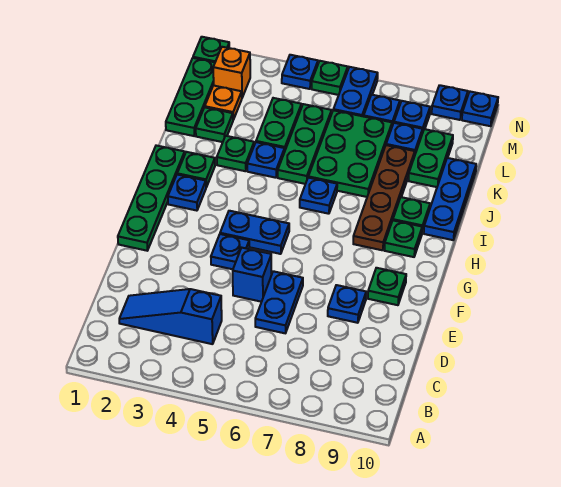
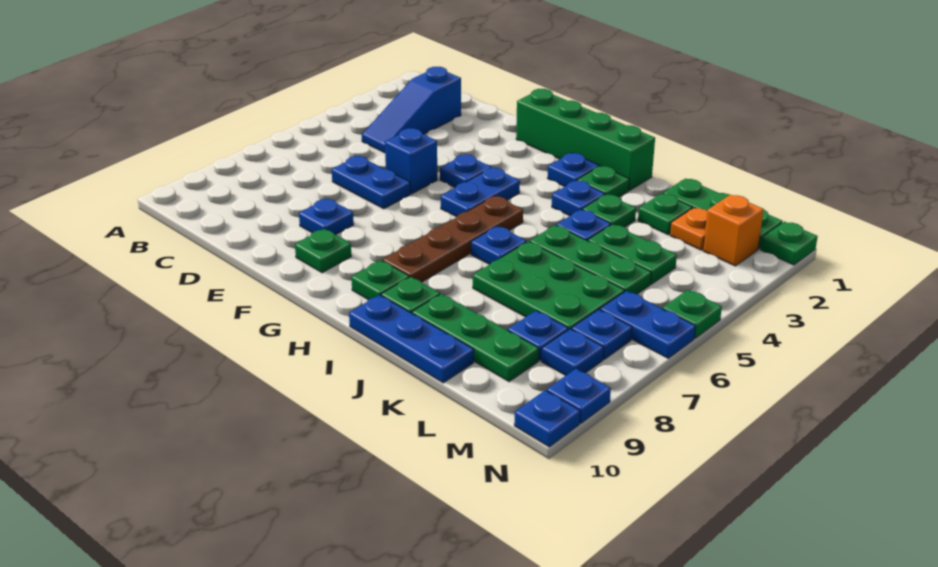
blue slope C2:C4 level 1 top 4 -> blue slope C2:C4 level 1 top 2
green plate F1:I1 level 1 -> green brick F1:I1 level 1
brown plate H8:K8 level 1 -> brown plate H5:H8 level 1
green plate K9:L9 level 1 -> green plate J9:L9 level 1
blue plate N4 level 1 -> blue plate I3 level 1

